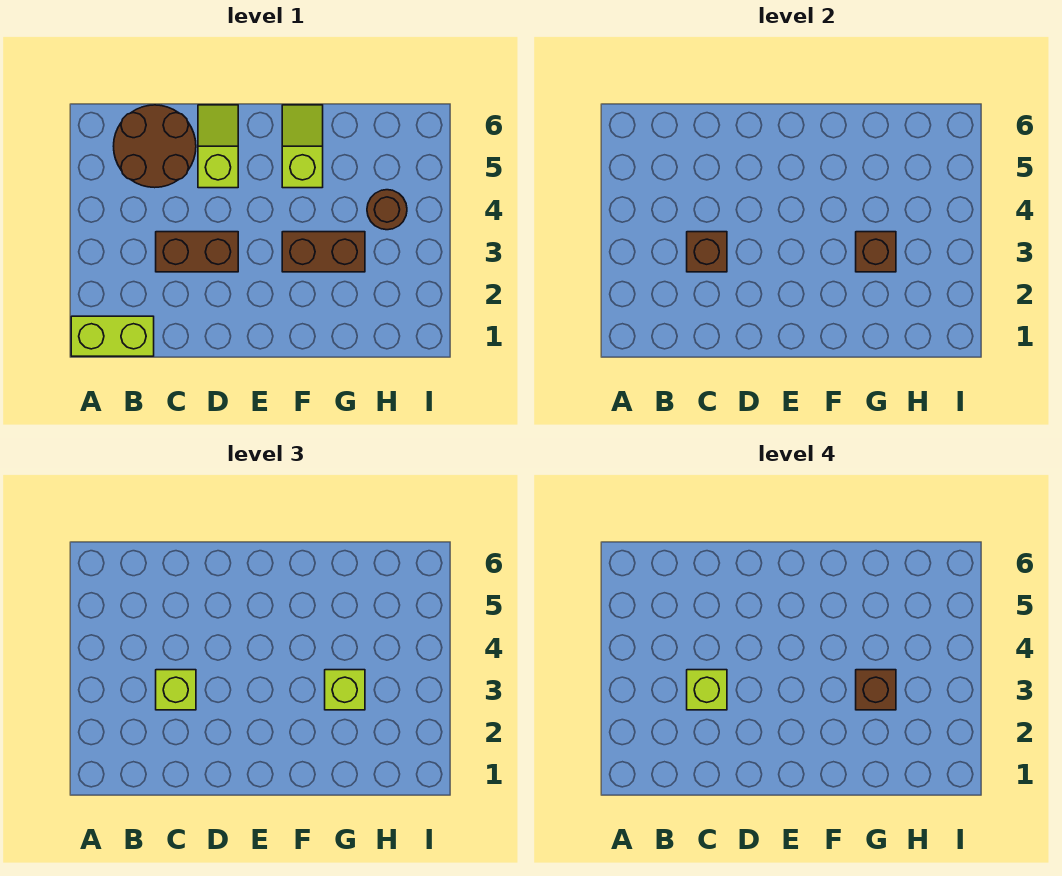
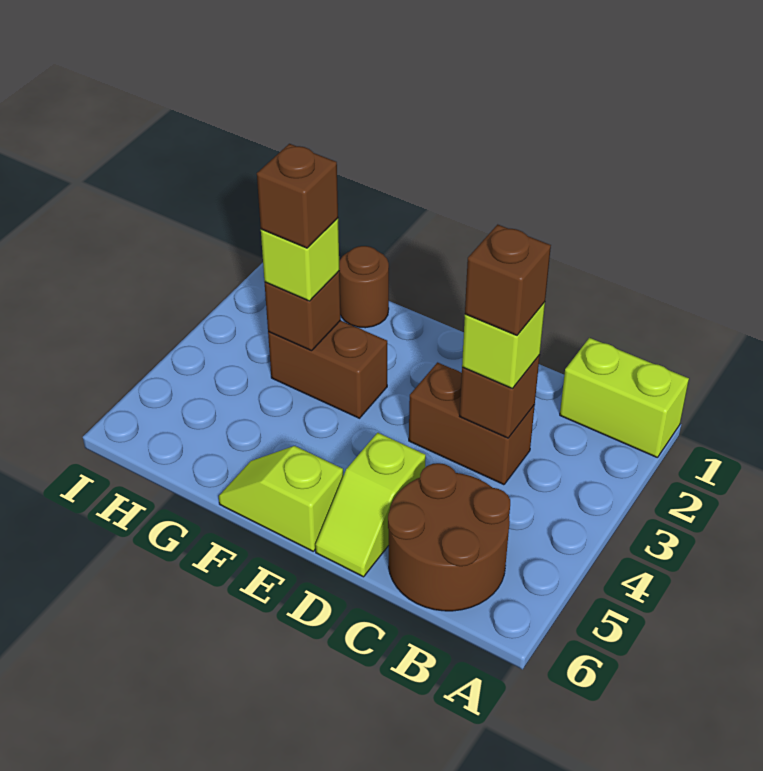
lime brick C3 level 4 -> brown brick C3 level 4
lime slope F5:F6 level 1 top 5 -> lime slope E6:F6 level 1 top E
brown round brick H4 level 1 -> brown round brick G1 level 1

